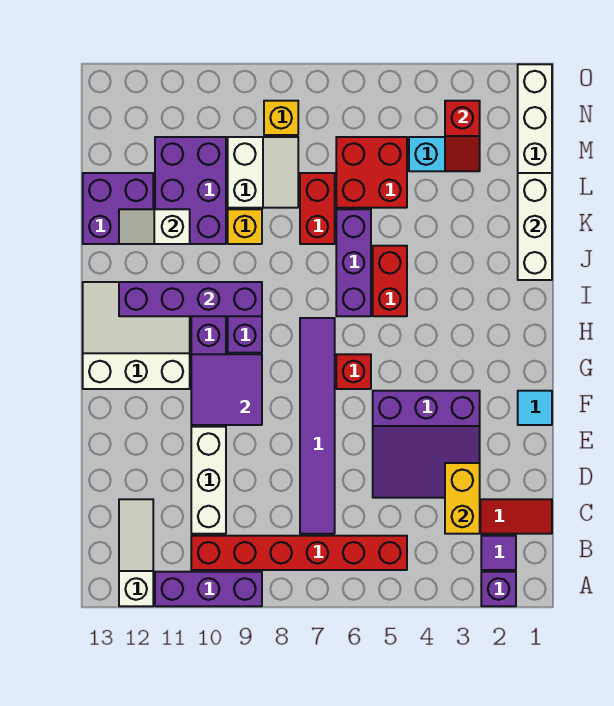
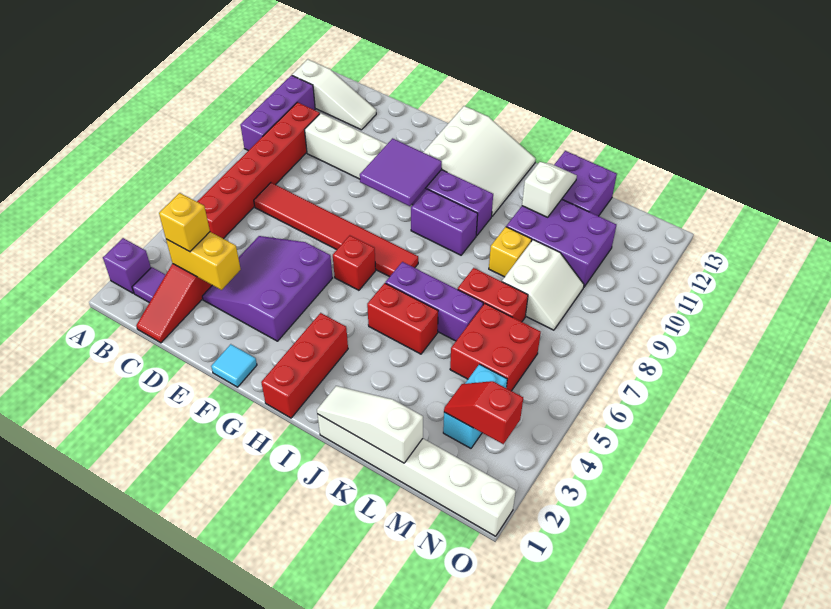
purple tile C7:H7 level 1 -> red tile C7:H7 level 1
none -> red brick H1:H3 level 1
purple brick I9:I12 level 2 -> none
white brick J1:L1 level 2 -> white slope J1:L1 level 2 top L
white slope L8:M9 level 1 top 9 -> white slope L8:M9 level 1 top L
yellow brick N8 level 1 -> yellow brick C3 level 3

